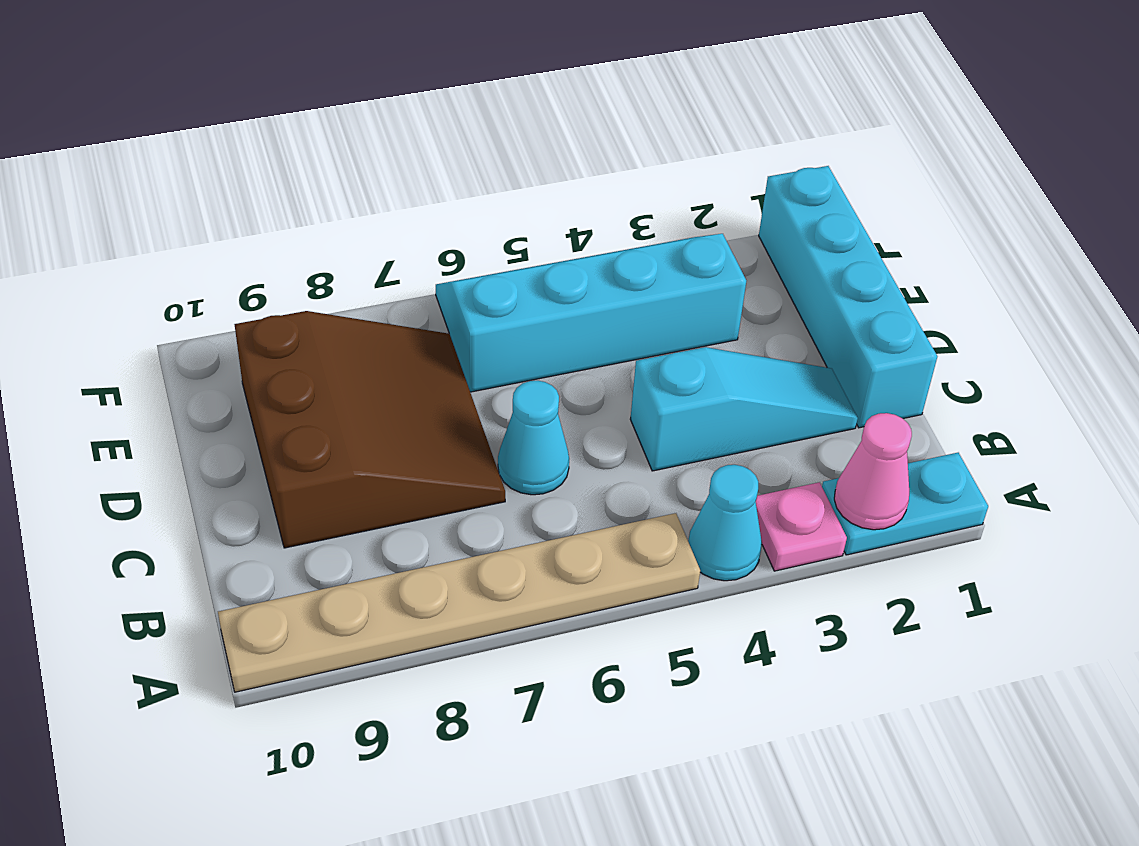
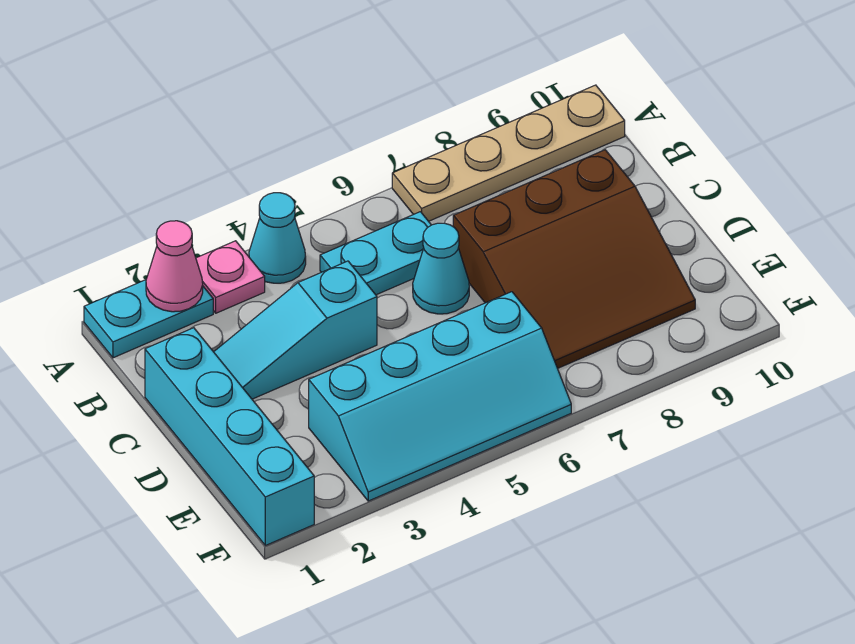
tan plate A5:A10 level 1 -> tan plate A7:A10 level 1
none -> cyan plate B5:B6 level 1
brown slope C7:E9 level 1 top 9 -> brown slope C7:E9 level 1 top C

